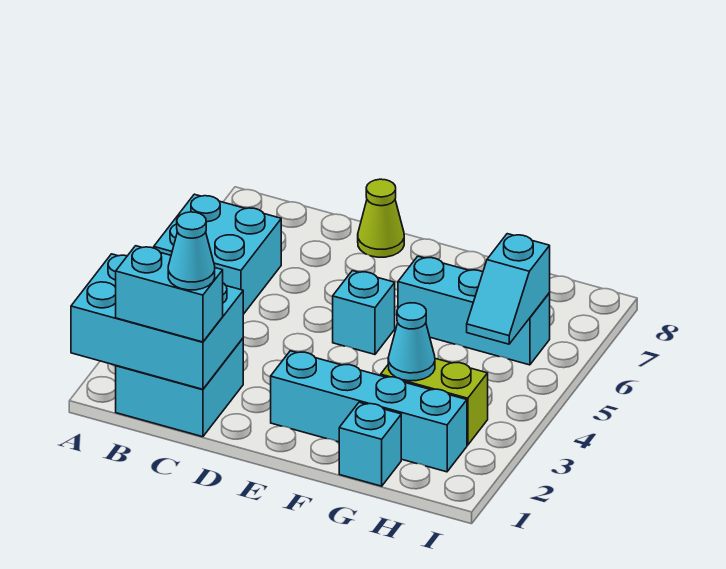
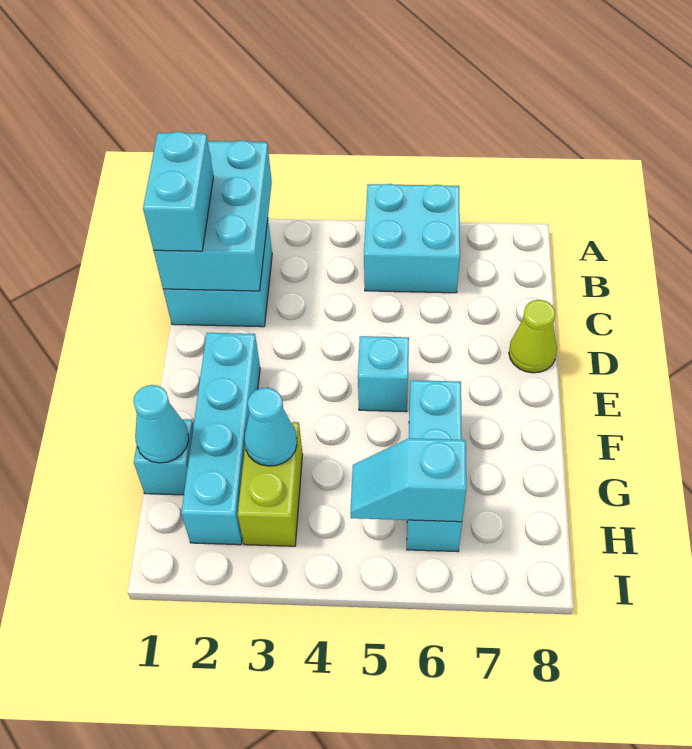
cyan cone C1 level 4 -> cyan cone G1 level 2

